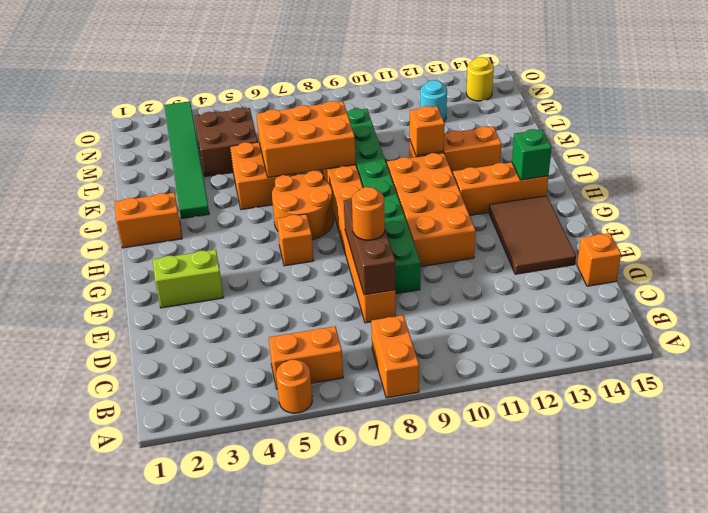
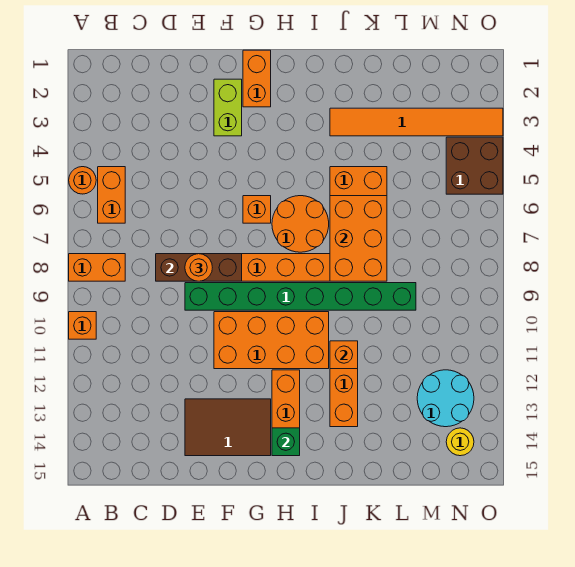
orange brick D15 level 1 -> orange brick A10 level 1
orange brick I1:I2 level 1 -> orange brick G1:G2 level 1
green tile J3:O3 level 1 -> orange tile J3:O3 level 1
brown brick L4:M5 level 1 -> brown brick N4:O5 level 1
cyan round brick M12 level 1 -> cyan round brick M12:N13 level 1

